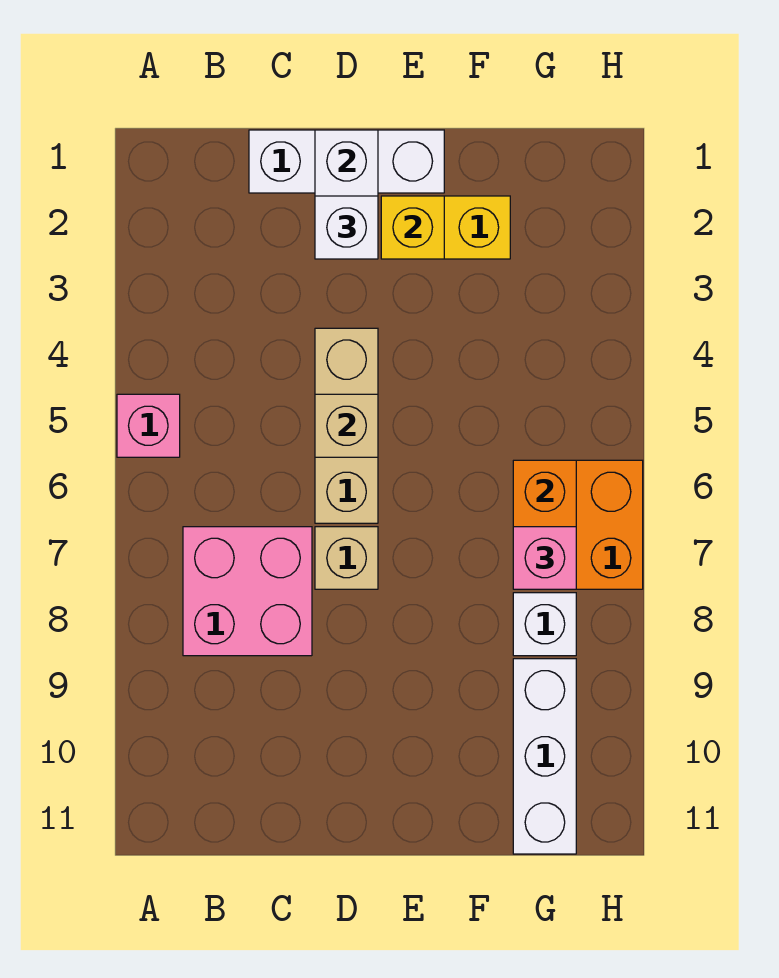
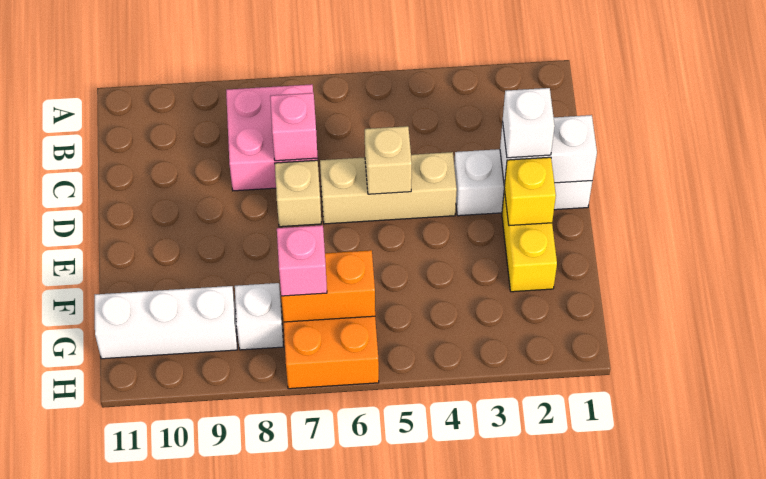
pink brick A5 level 1 -> pink brick C7 level 2
white brick C1:E1 level 1 -> white brick D1:D3 level 1

